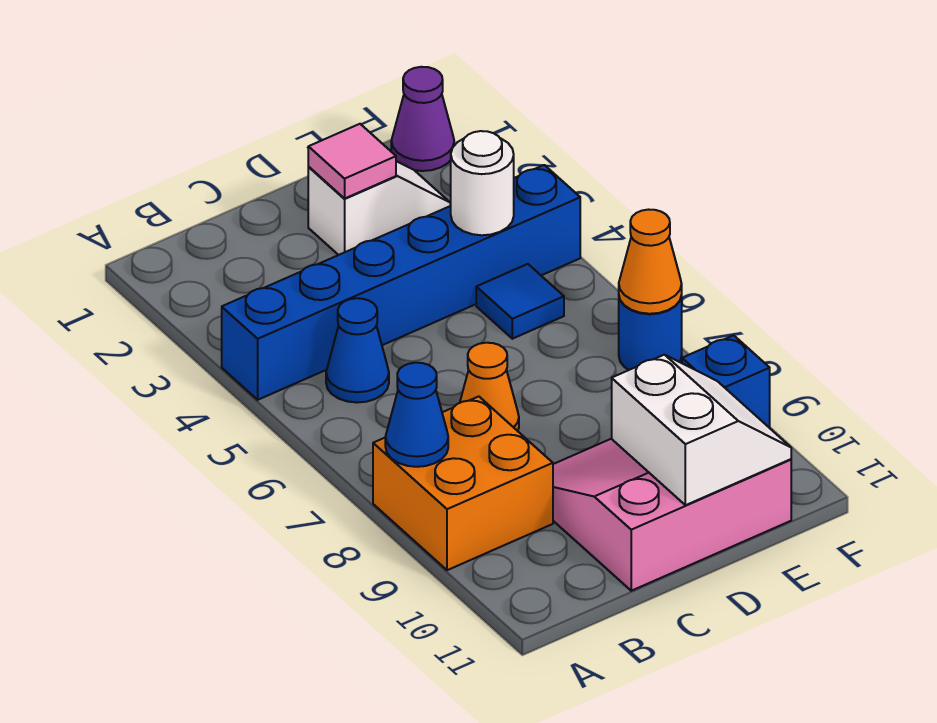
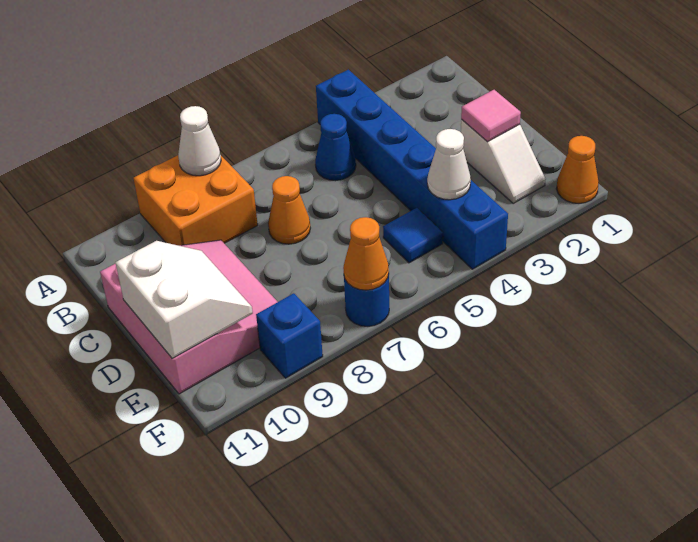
blue cone A8 level 2 -> white cone A8 level 2
white slope D10:E11 level 2 top D -> white slope D10:E11 level 2 top 11
white round brick E4 level 2 -> white cone E4 level 2
purple cone F1 level 1 -> orange cone F1 level 1

